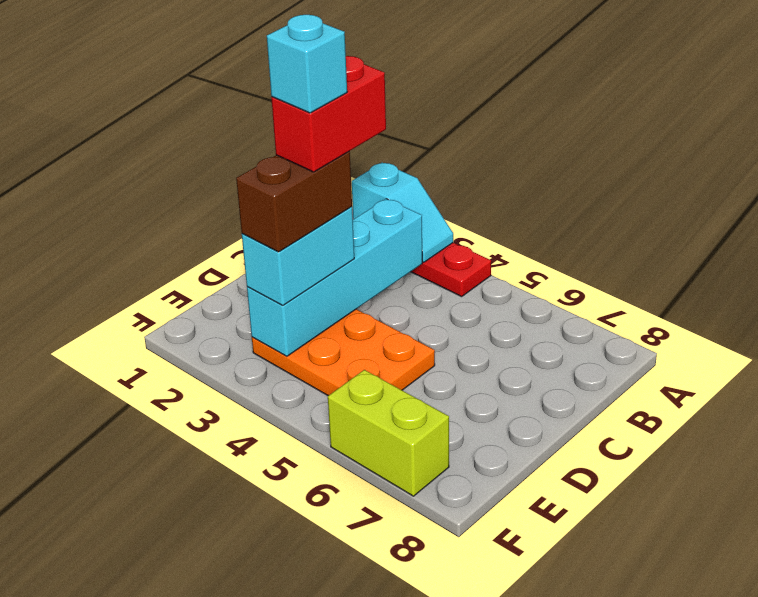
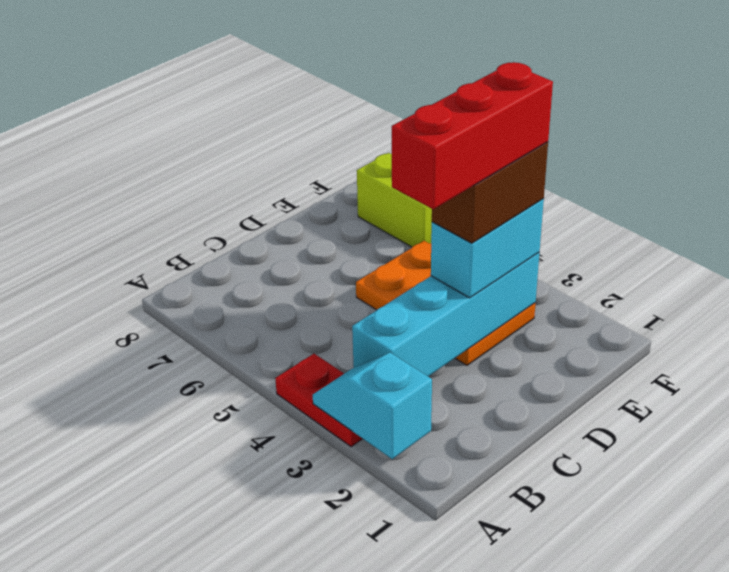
red brick C3:D3 level 5 -> red brick C3:E3 level 5
cyan brick D3 level 6 -> none

